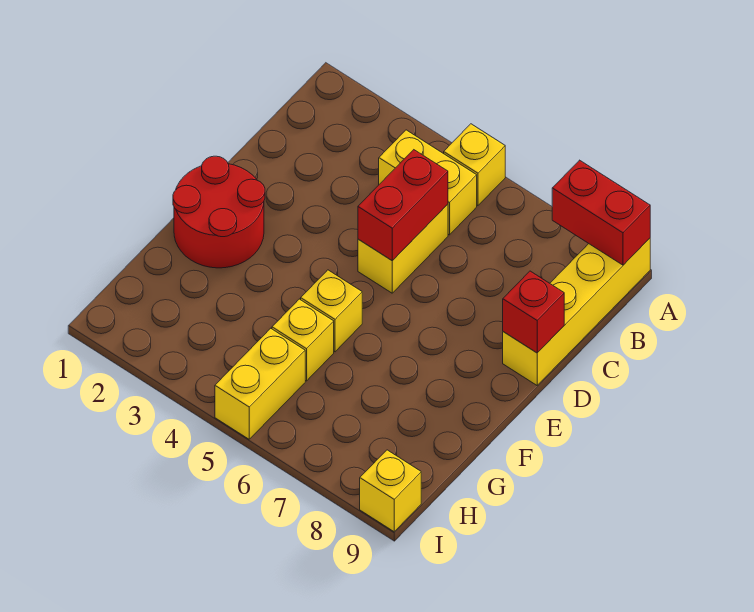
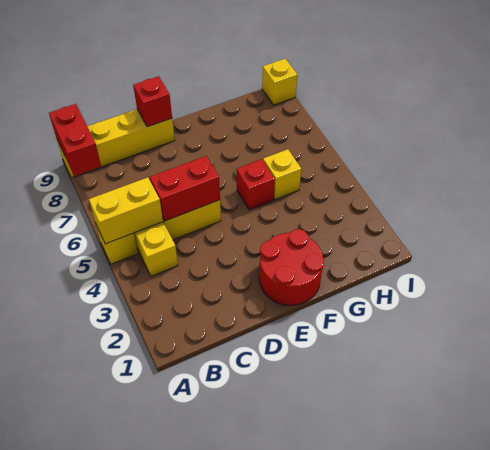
yellow brick F5 level 1 -> red brick F5 level 1
yellow brick H5:I5 level 1 -> yellow brick A5:B5 level 2

